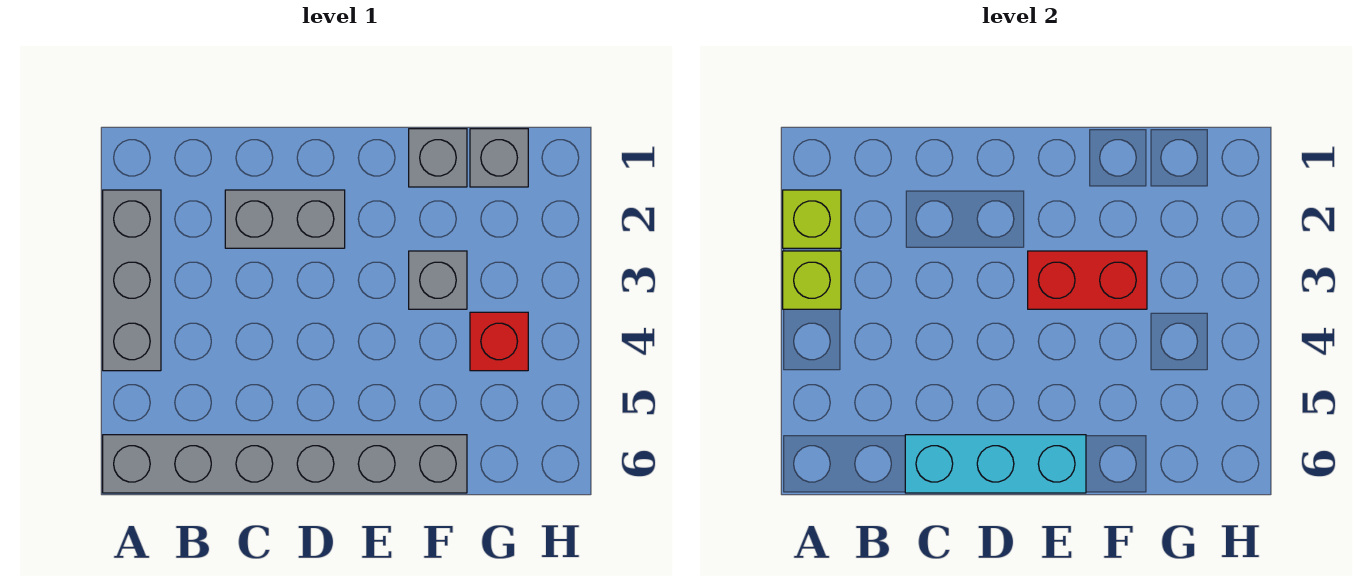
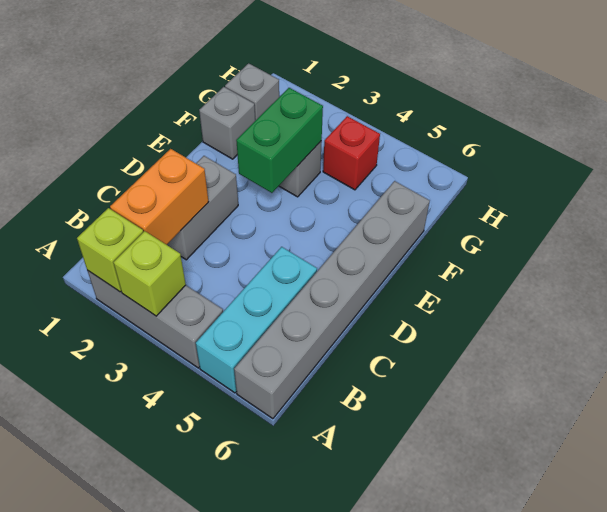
none -> orange brick B2:C2 level 2
cyan brick C6:E6 level 2 -> cyan brick A5:C5 level 1
red brick E3:F3 level 2 -> green brick E3:F3 level 2

